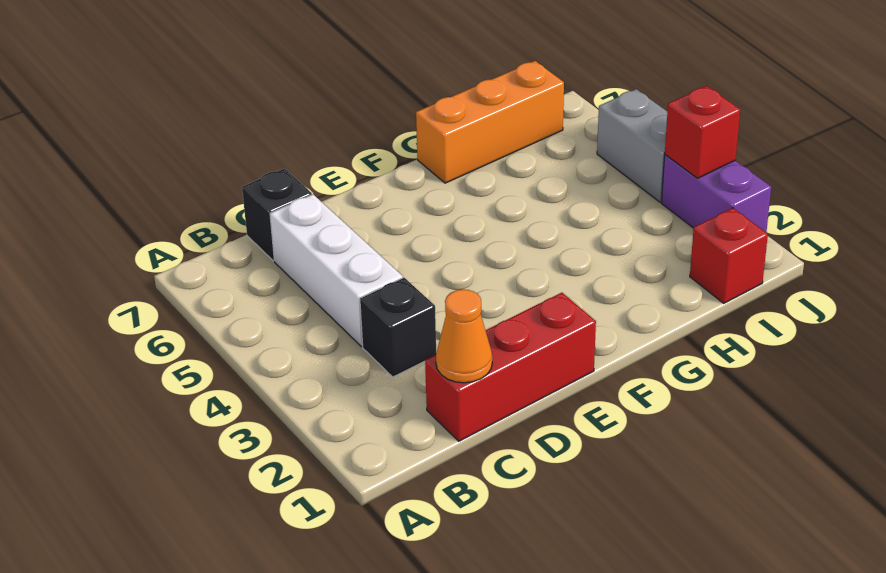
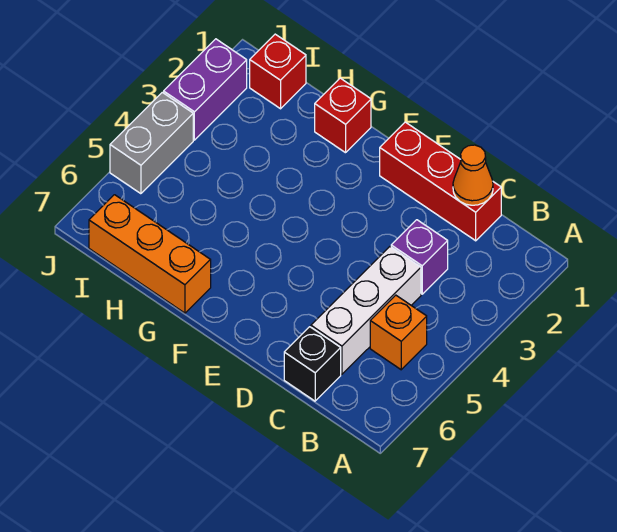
none -> orange brick B5 level 1
black brick C3 level 1 -> purple brick C3 level 1
red brick J3 level 2 -> red brick G1 level 1

